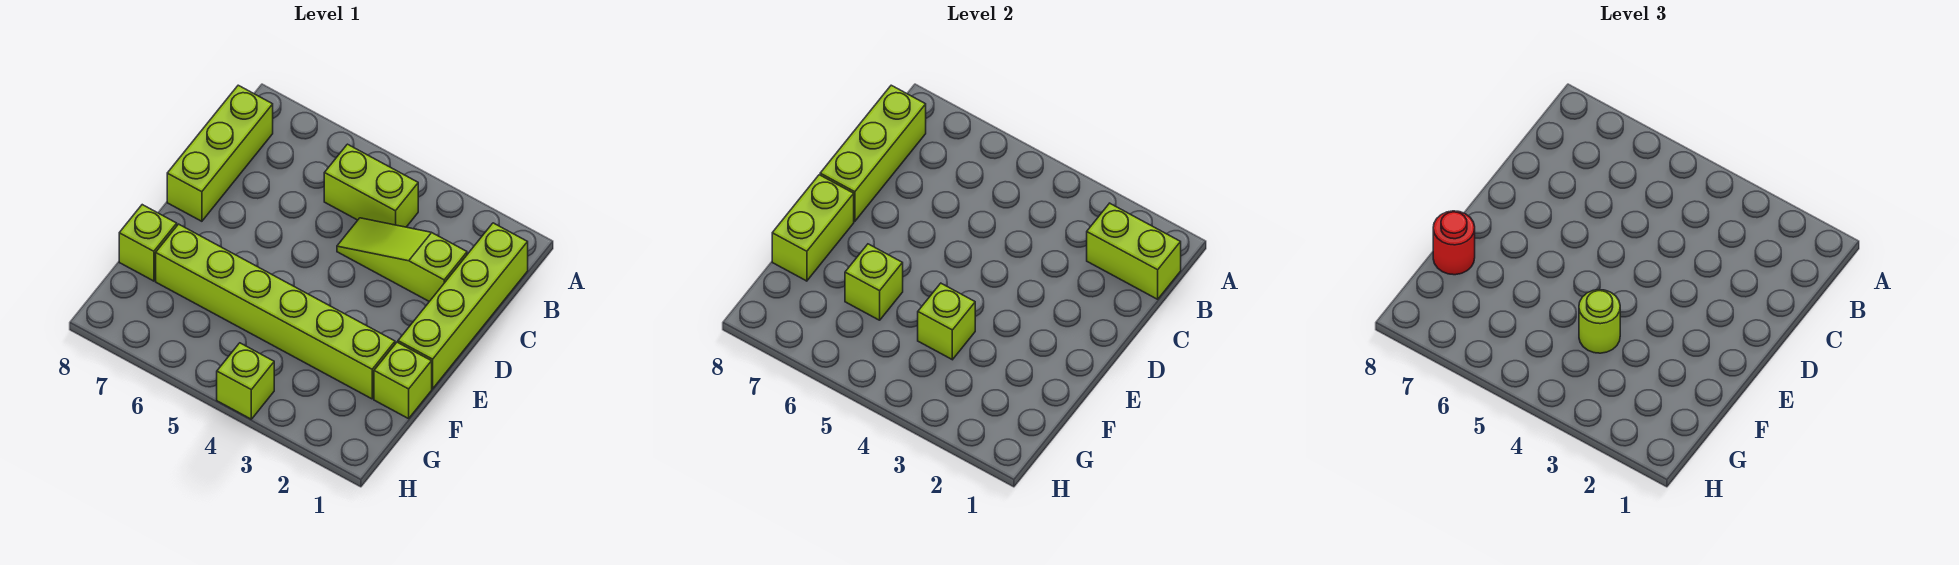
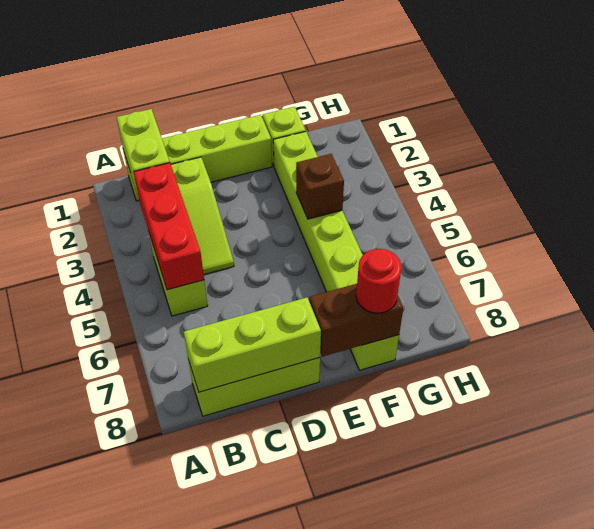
none -> red brick B3:B5 level 2
lime brick E8:F8 level 2 -> brown brick E8:F8 level 2
lime brick F4 level 2 -> brown brick F4 level 2
lime round brick F4 level 3 -> none
lime brick F6 level 2 -> none
lime brick H4 level 1 -> none

